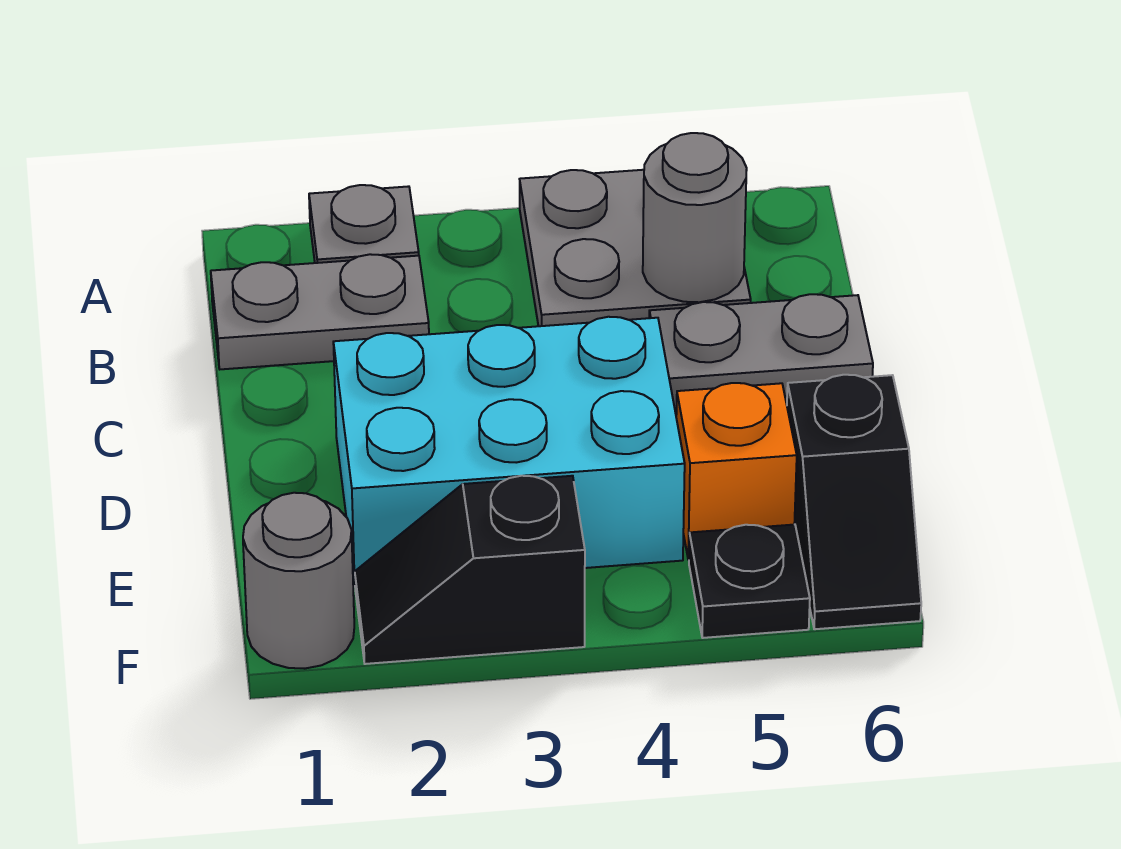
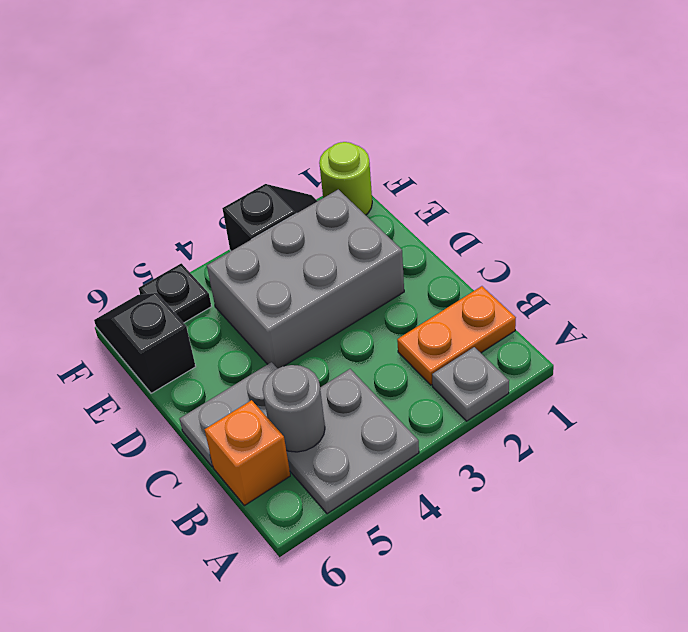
grey plate B1:B2 level 1 -> orange plate B1:B2 level 1
cyan brick D2:E4 level 1 -> grey brick D2:E4 level 1
orange brick E5 level 1 -> orange brick B6 level 1
grey round brick F1 level 1 -> lime round brick F1 level 1

